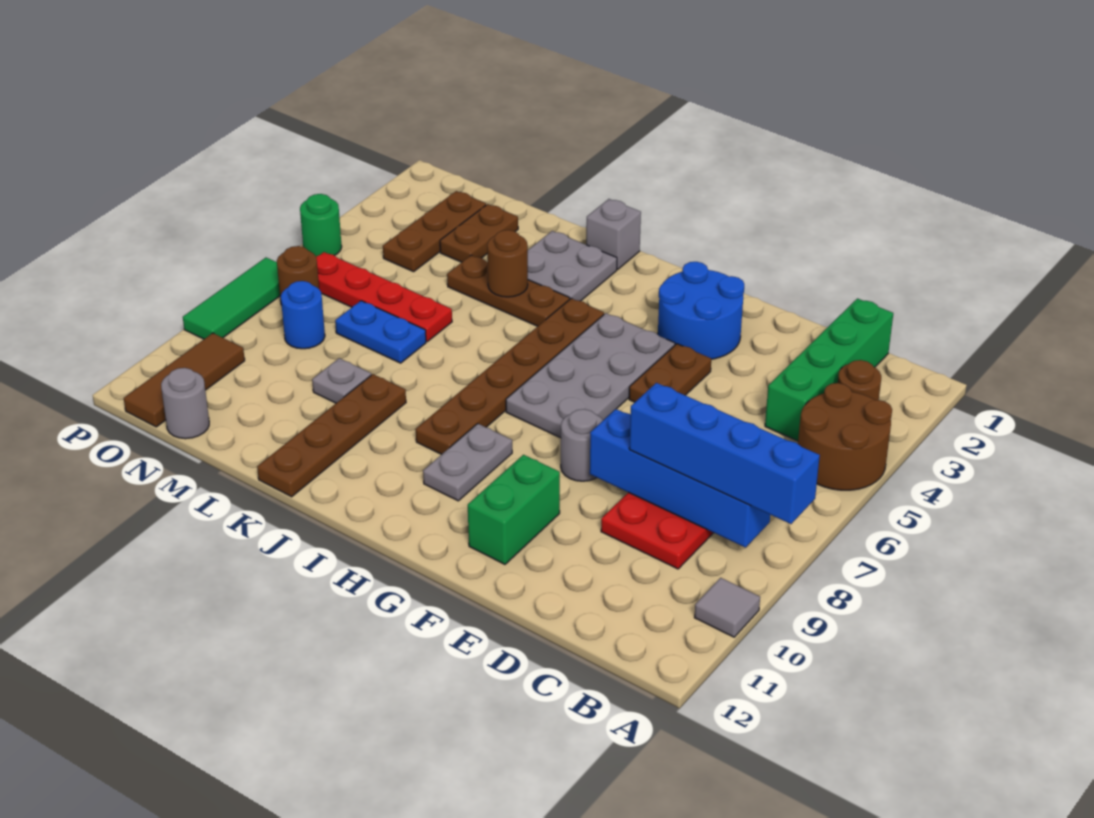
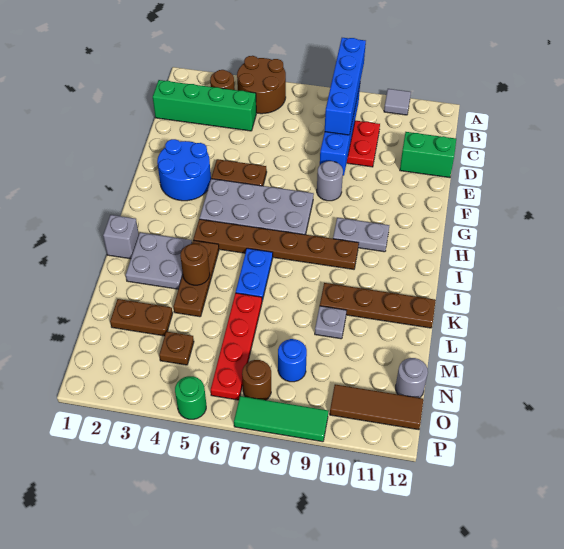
green brick F10:F11 level 1 -> green brick D11:D12 level 1
blue plate L7:M7 level 1 -> blue plate J6:K6 level 1
brown plate N2:N4 level 1 -> brown plate N4 level 1

